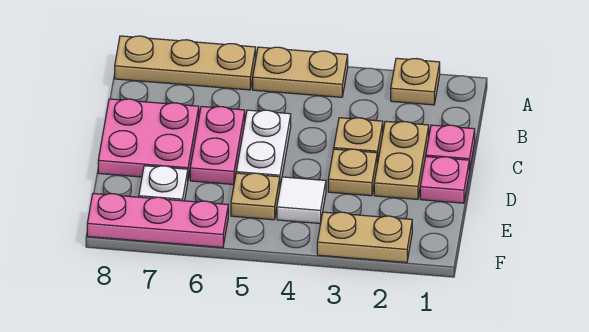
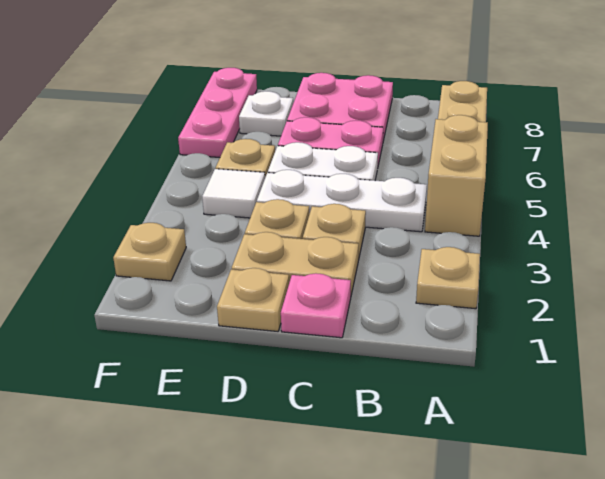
tan plate A4:A5 level 1 -> tan brick A4:A5 level 1
none -> white plate B4:D4 level 1
pink plate D1 level 1 -> tan plate D1 level 1
tan plate F2:F3 level 1 -> tan plate F2 level 1

